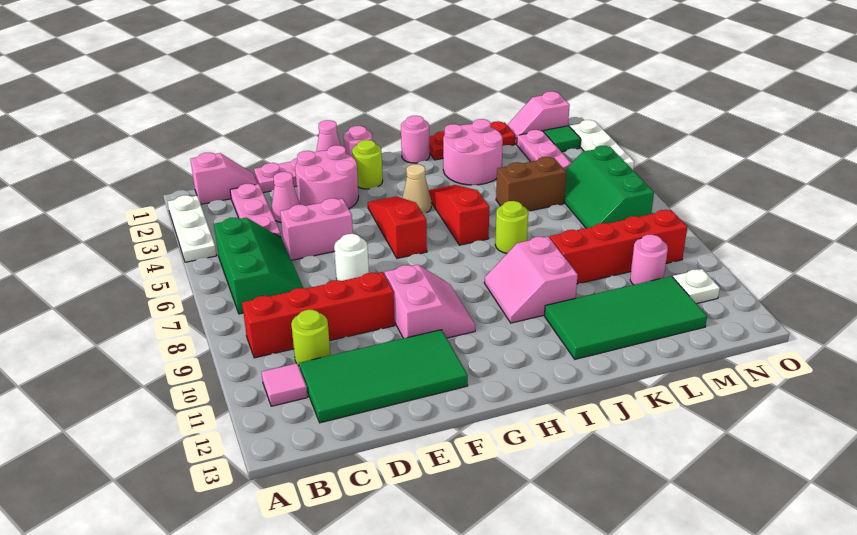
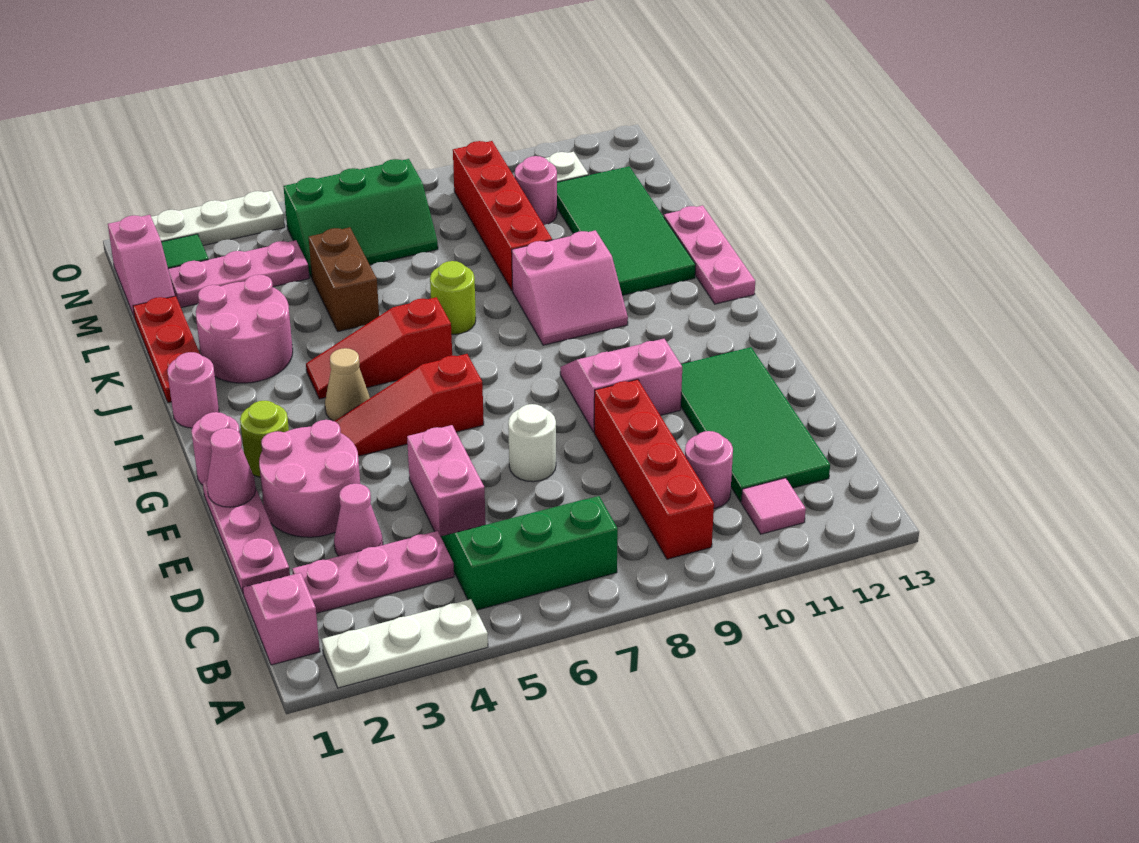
lime round brick C10 level 1 -> pink round brick C10 level 1
none -> pink plate I13:K13 level 1

